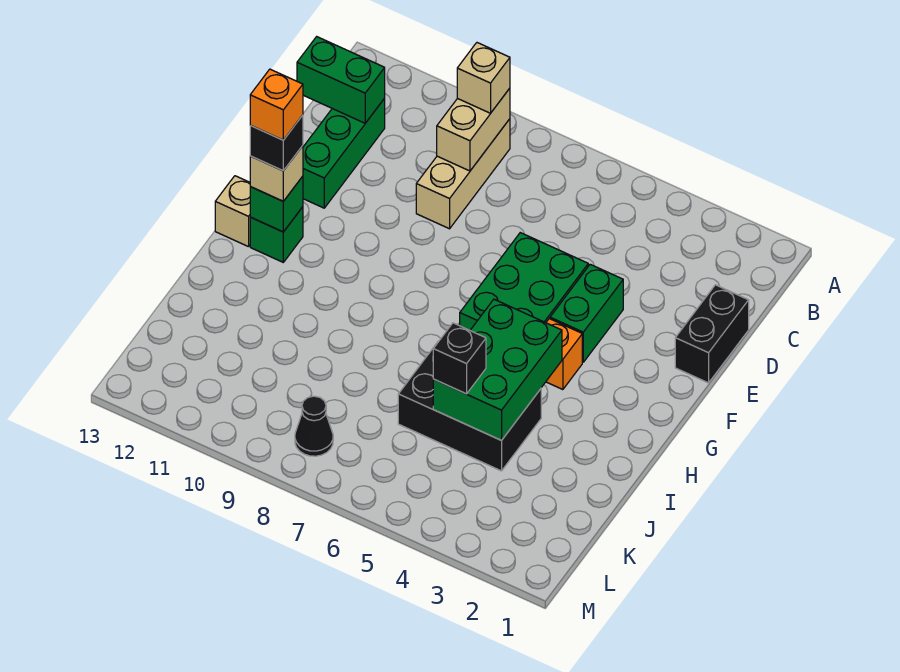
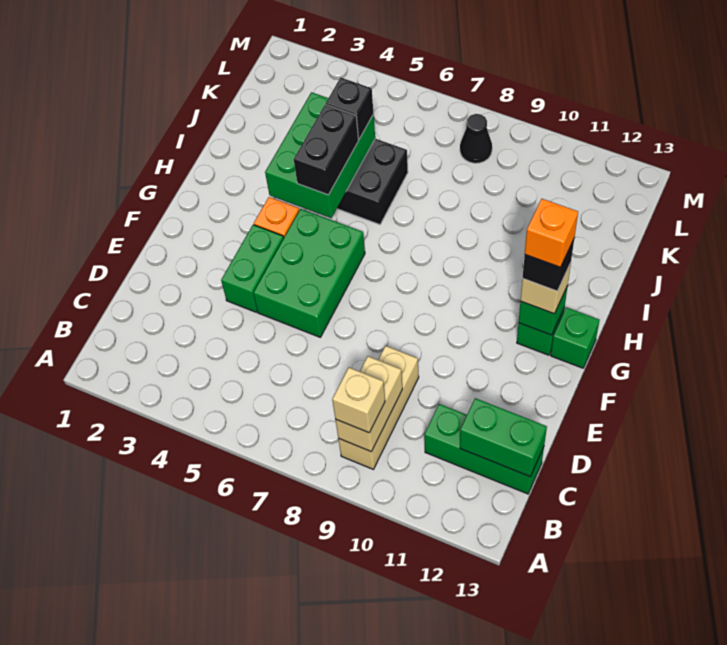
green brick C12:E12 level 1 -> green brick C11:C13 level 1
black brick D1:E1 level 1 -> black brick H5:I5 level 3
tan brick G13 level 1 -> green brick G13 level 1

